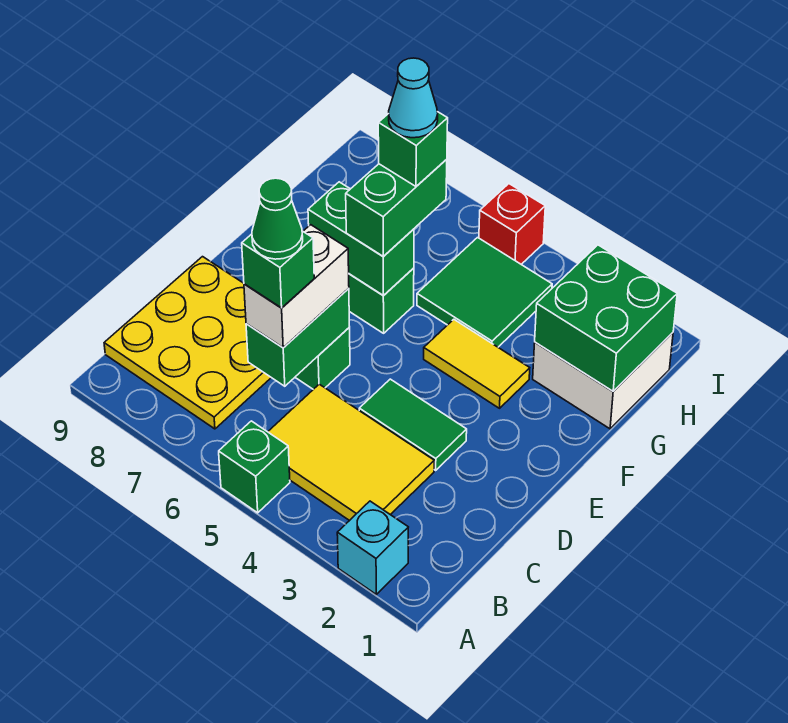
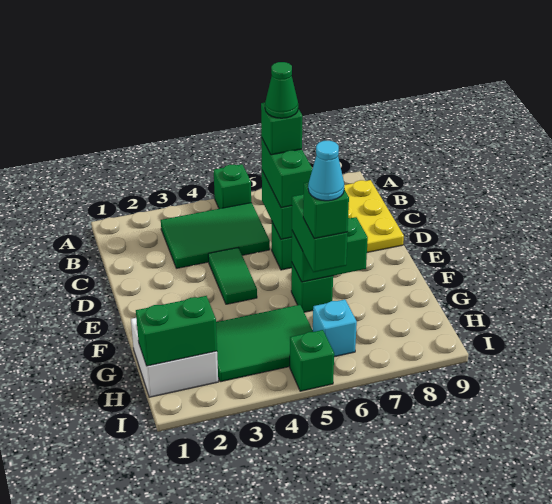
cyan brick A2 level 1 -> cyan brick H6 level 1
yellow tile B3:C5 level 1 -> green tile B3:C5 level 1
white brick C6:D6 level 3 -> green brick C6:D6 level 3
green tile D3:D4 level 1 -> green tile D4:E4 level 1
yellow tile F3:F4 level 1 -> none
green brick G1:H2 level 2 -> green brick H1:H2 level 2
green tile G4:H5 level 1 -> green tile G3:H5 level 1
red brick I5 level 1 -> green brick I5 level 1

